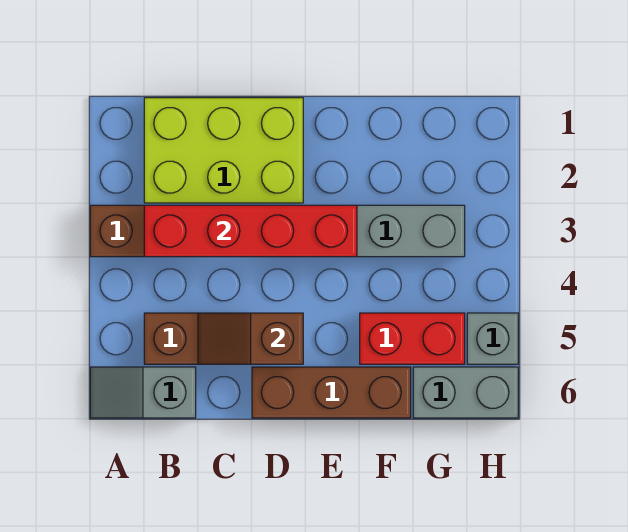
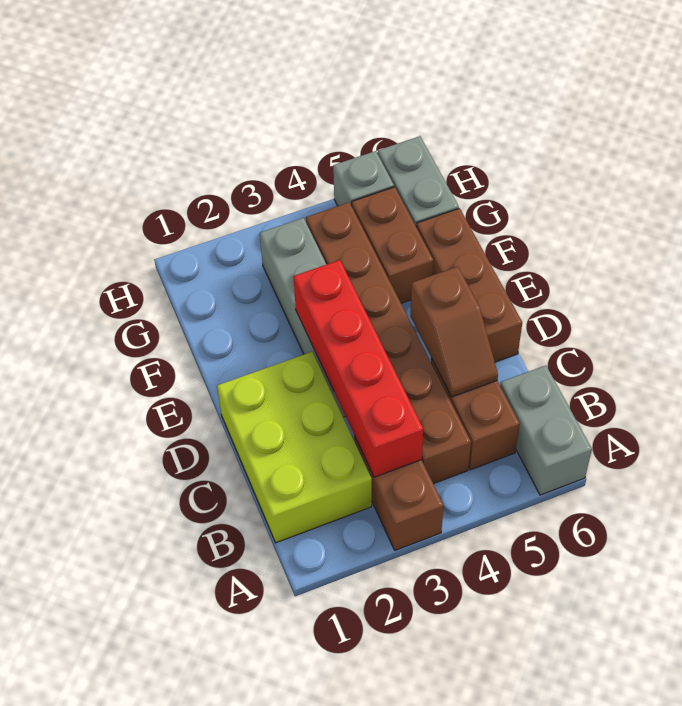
grey slope A6:B6 level 1 top B -> grey brick A6:B6 level 1
none -> brown brick B4:G4 level 1
red brick F5:G5 level 1 -> brown brick F5:G5 level 1

